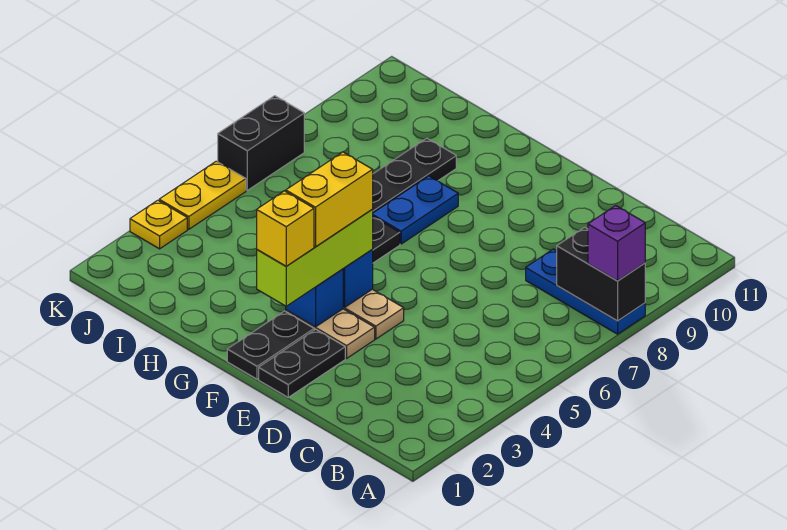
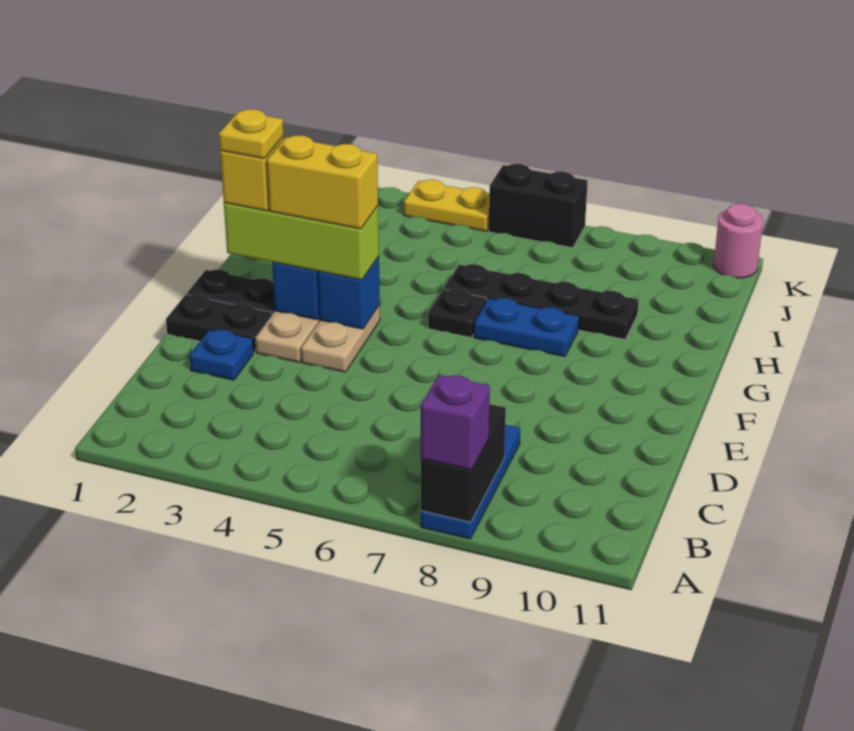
none -> blue plate D2 level 1
yellow plate K3 level 1 -> yellow plate F2 level 5
none -> pink round brick K11 level 1

